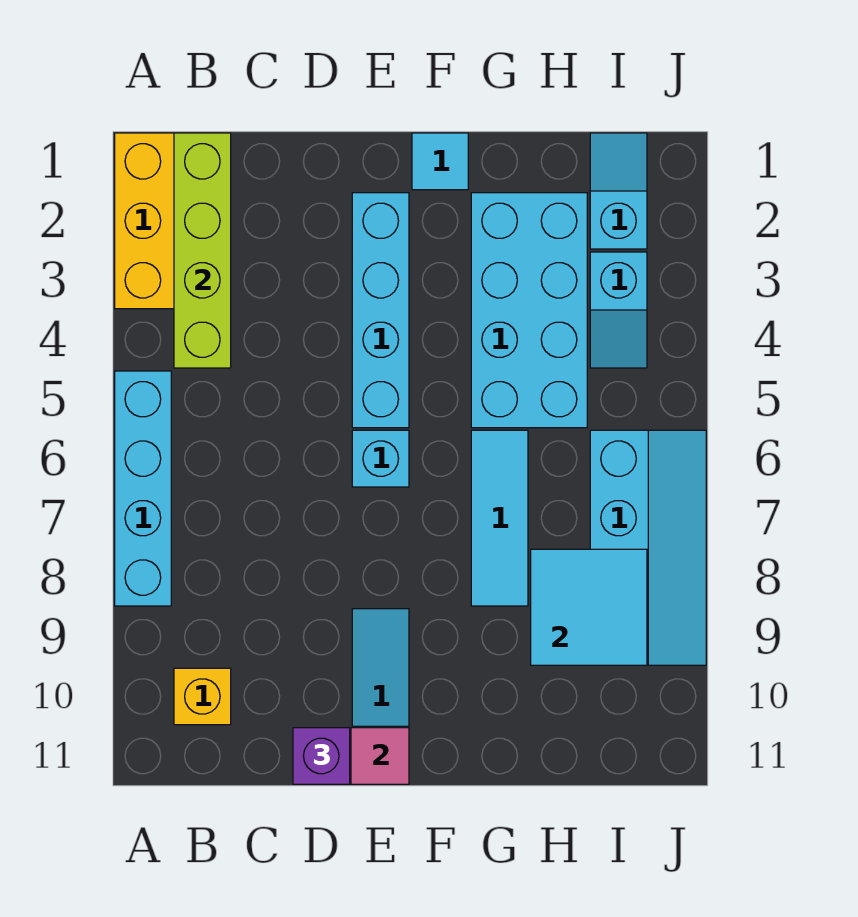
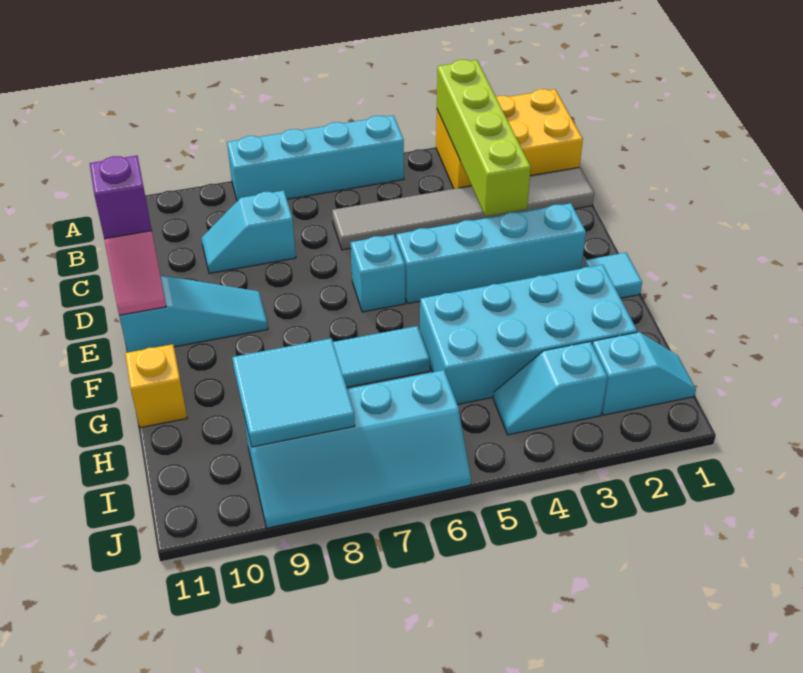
lime brick B1:B4 level 2 -> lime brick A3:D3 level 2
yellow brick B10 level 1 -> yellow brick G11 level 1
none -> grey tile C1:C6 level 1
none -> cyan slope C8:C9 level 1 top 8

